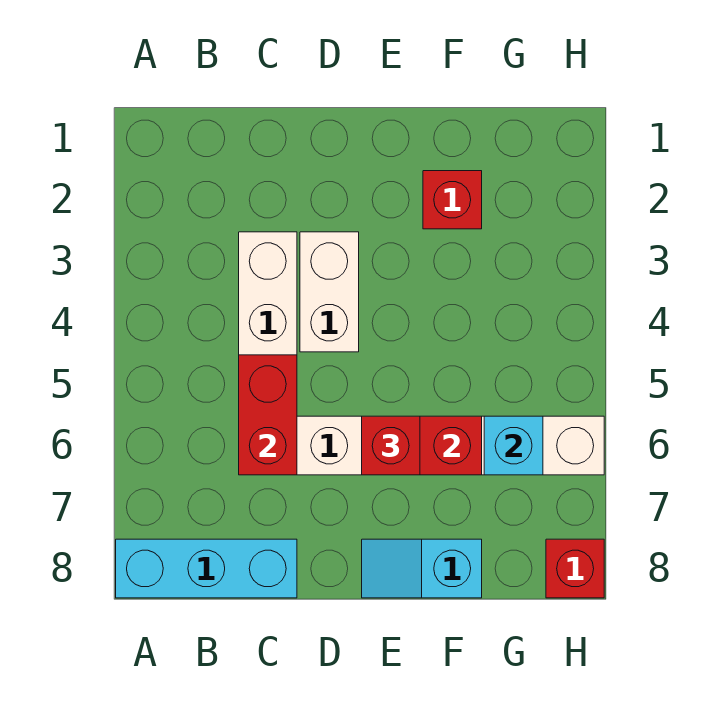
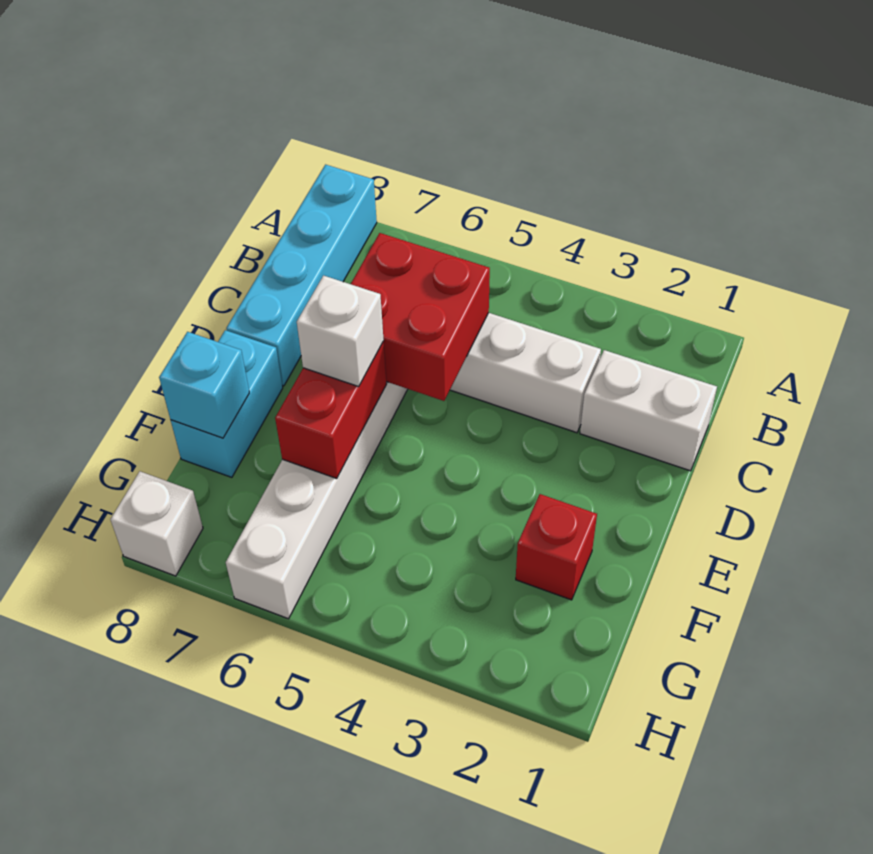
cyan brick A8:C8 level 1 -> cyan brick A8:D8 level 1
red brick C5:C6 level 2 -> red brick C5:D6 level 2
white brick D3:D4 level 1 -> white brick C1:C2 level 1
red brick E6 level 3 -> white brick E6 level 3
cyan slope E8:F8 level 1 top F -> cyan brick E8:F8 level 1
cyan brick G6 level 2 -> cyan brick F8 level 2
red brick H8 level 1 -> white brick H8 level 1

